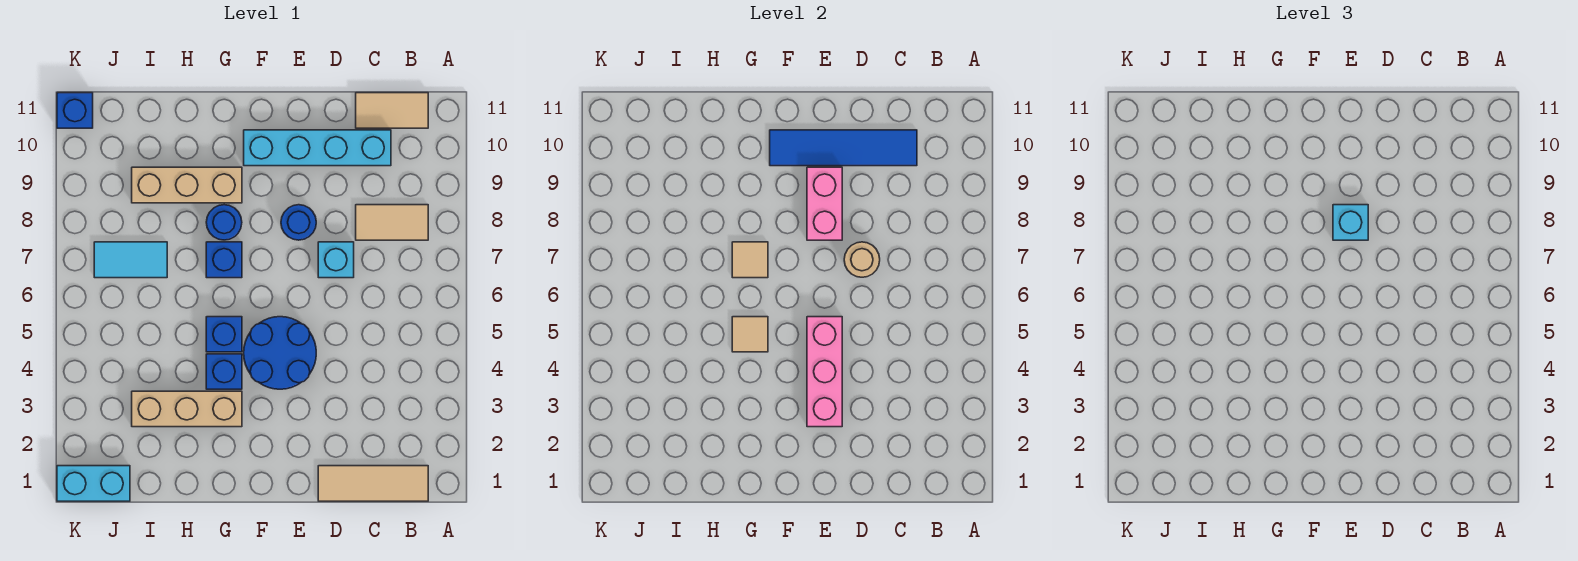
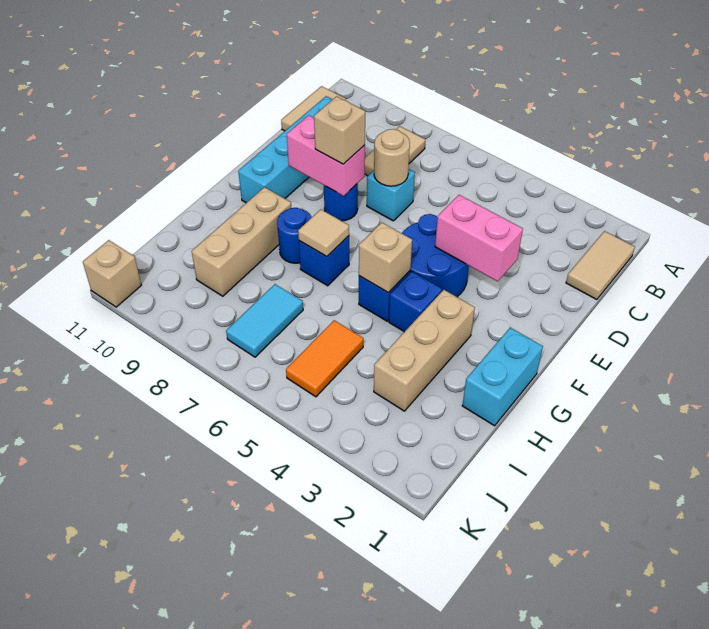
tan tile B1:D1 level 1 -> tan tile B1:C1 level 1
blue tile C10:F10 level 2 -> none
pink brick E3:E5 level 2 -> pink brick E3:E4 level 2
cyan brick E8 level 3 -> tan brick E8 level 3
tan tile G5 level 2 -> tan brick G5 level 2
none -> orange tile I5:J5 level 1
cyan brick J1:K1 level 1 -> cyan brick G1:H1 level 1
blue brick K11 level 1 -> tan brick K11 level 1

